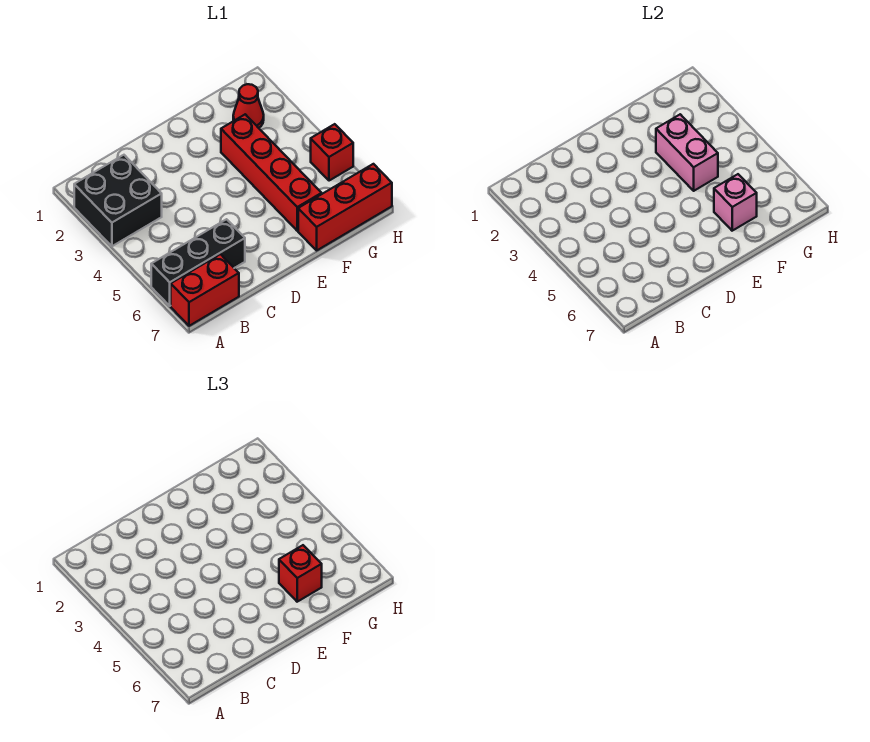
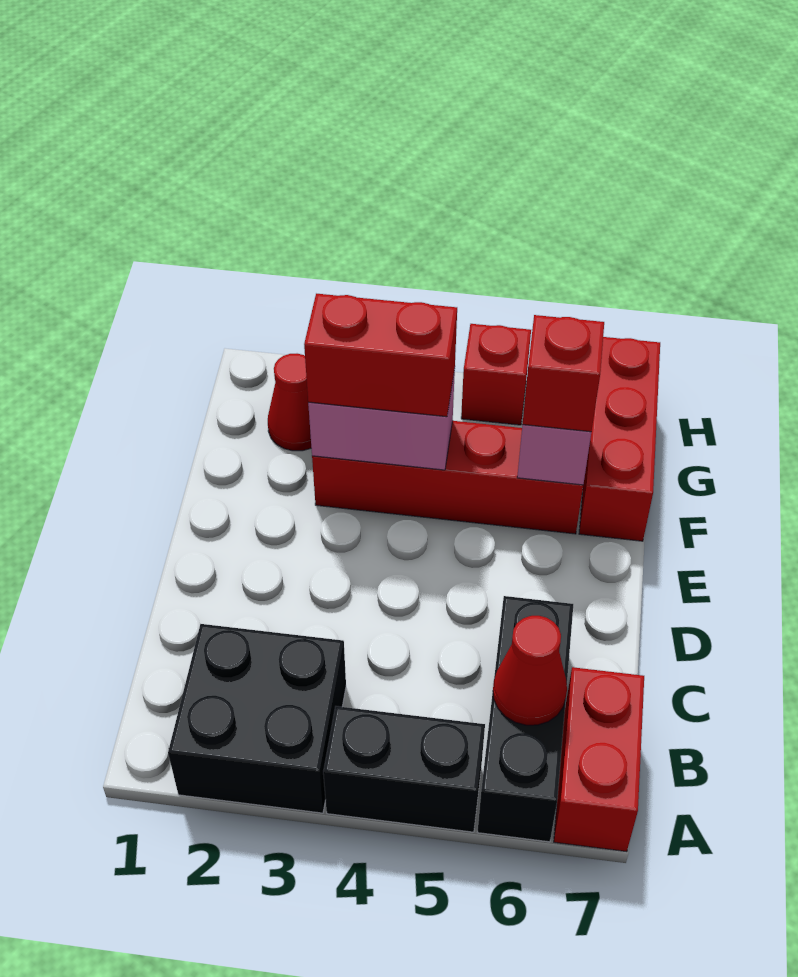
none -> black brick A4:A5 level 1
none -> red cone B6 level 2
none -> red brick F3:F4 level 3

